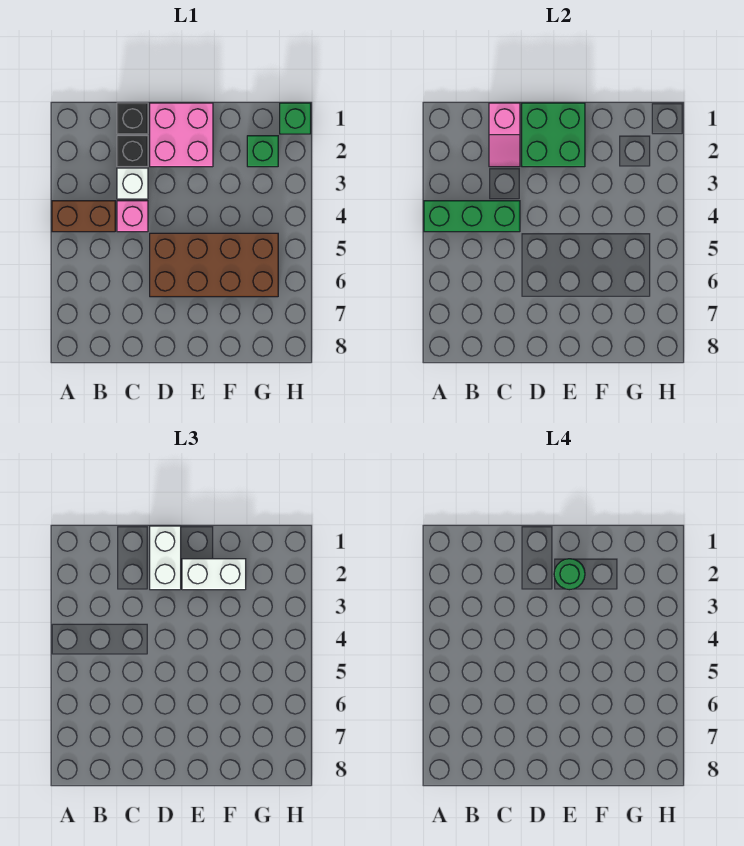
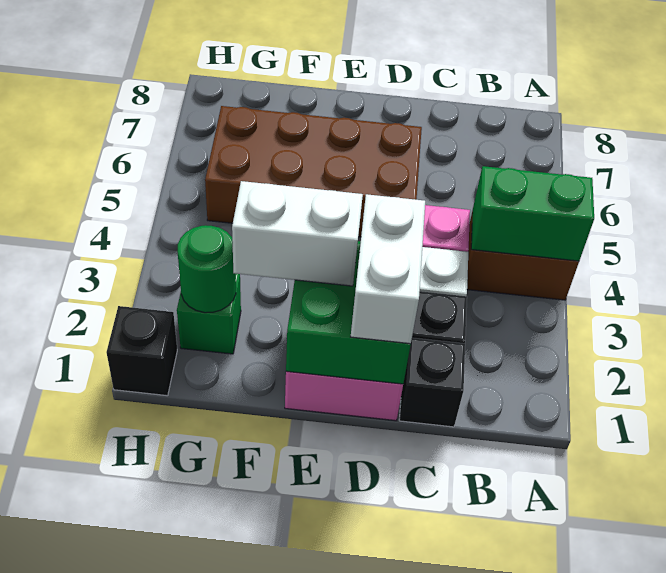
green brick A4:C4 level 2 -> green brick A4:B4 level 2
pink slope C1:C2 level 2 top 1 -> none
green round brick E2 level 4 -> green round brick G2 level 2
green brick H1 level 1 -> black brick H1 level 1

